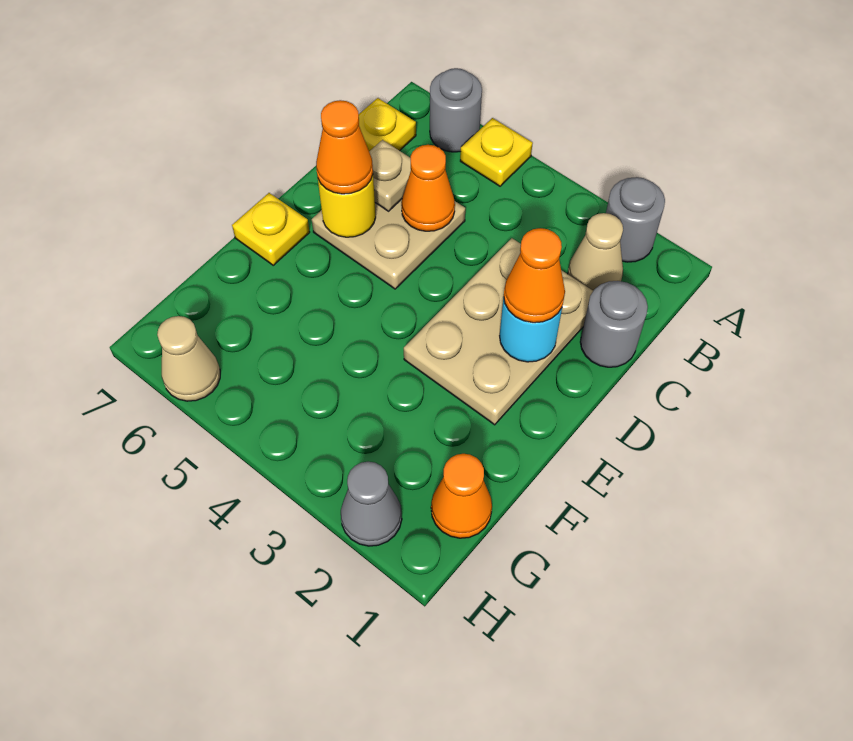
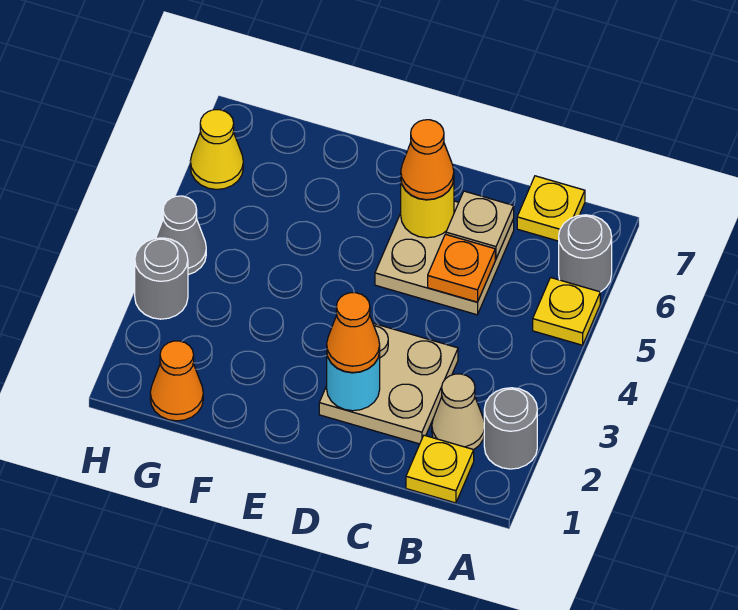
grey round brick C1 level 1 -> grey round brick H3 level 1
tan plate C2:E3 level 1 -> tan plate C2:D3 level 1
orange cone C5 level 2 -> orange plate C5 level 2
yellow plate E7 level 1 -> yellow plate B1 level 1
grey cone H2 level 1 -> grey cone H4 level 1
tan cone H6 level 1 -> yellow cone H6 level 1

